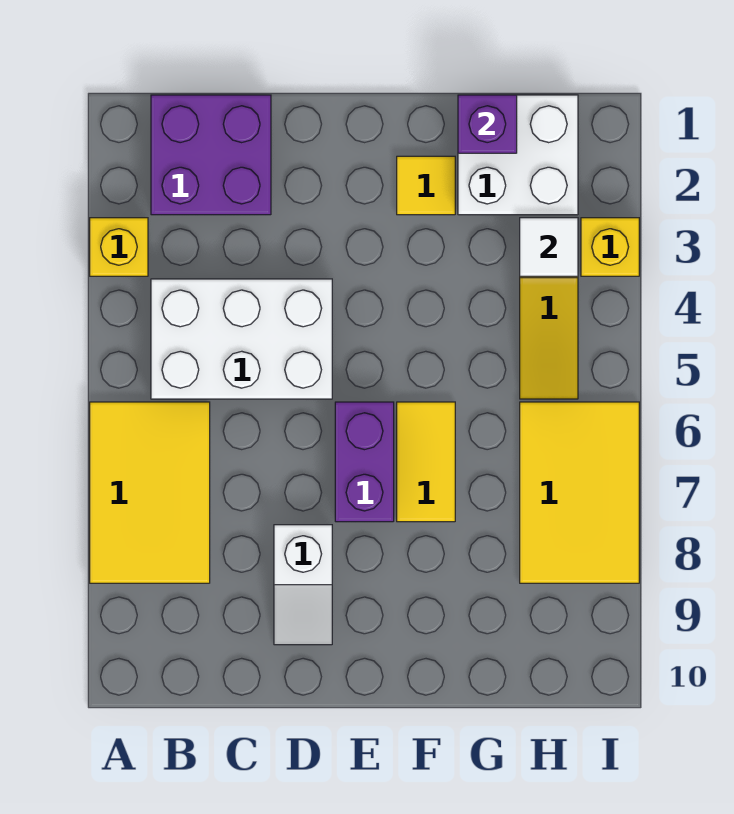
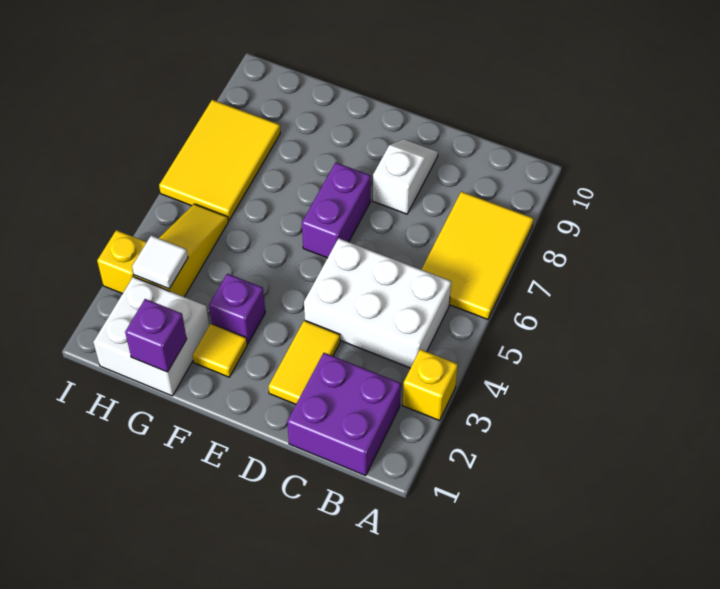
none -> purple brick F3 level 1
yellow tile F6:F7 level 1 -> yellow tile D2:D3 level 1

